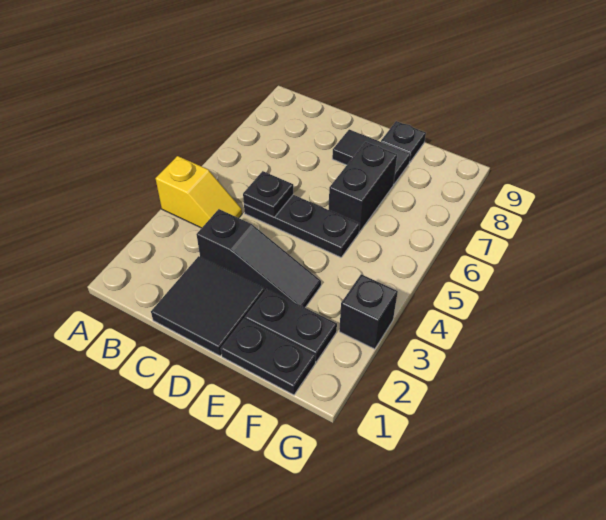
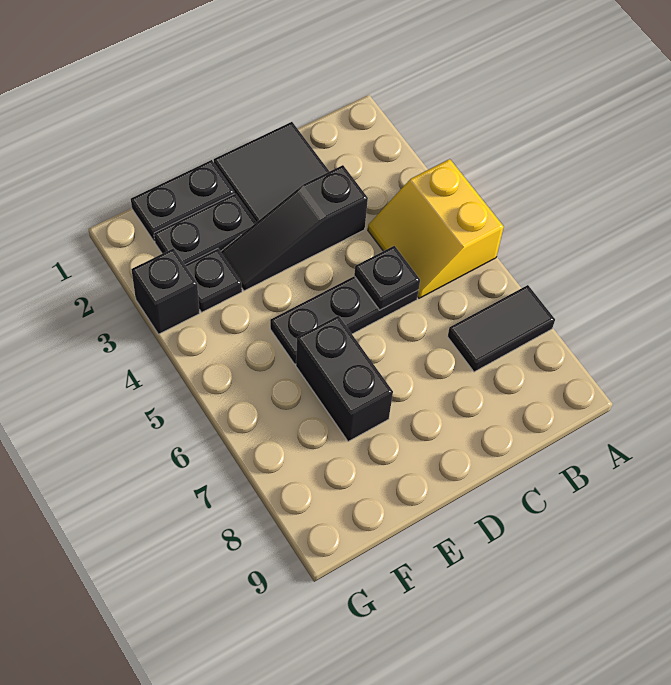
yellow slope A4:B4 level 1 top A -> yellow slope A4:B5 level 1 top A
black tile D8:E8 level 1 -> black tile A7:B7 level 1
black plate E9 level 1 -> black plate F3 level 1

